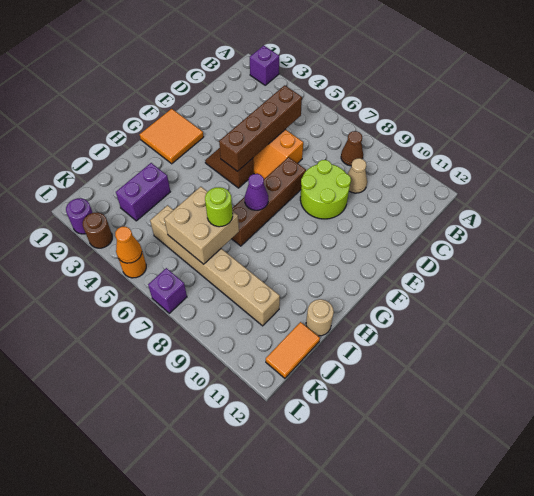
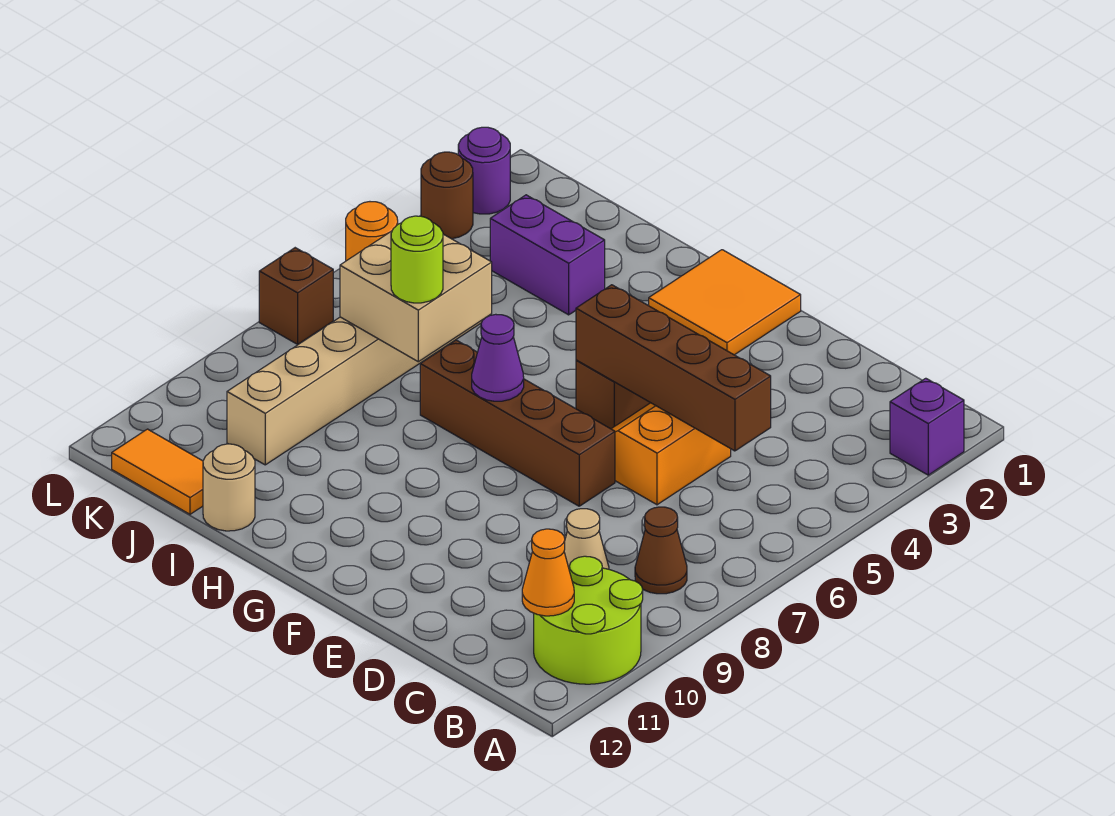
lime round brick D8:E9 level 1 -> lime round brick A10:B11 level 1
orange cone L5 level 2 -> orange cone B11 level 2
purple brick L7 level 1 -> brown brick L7 level 1

